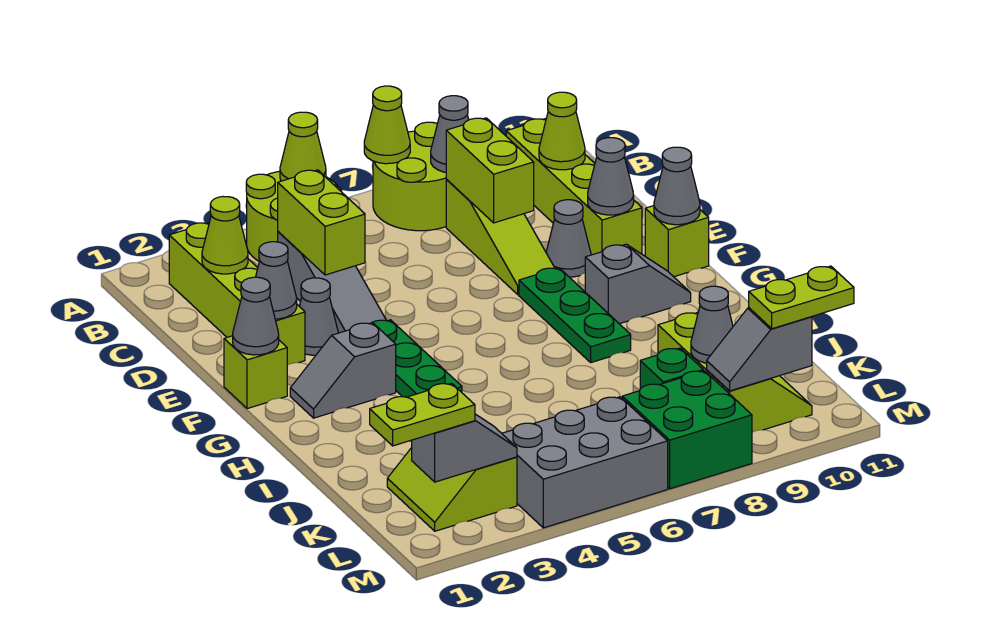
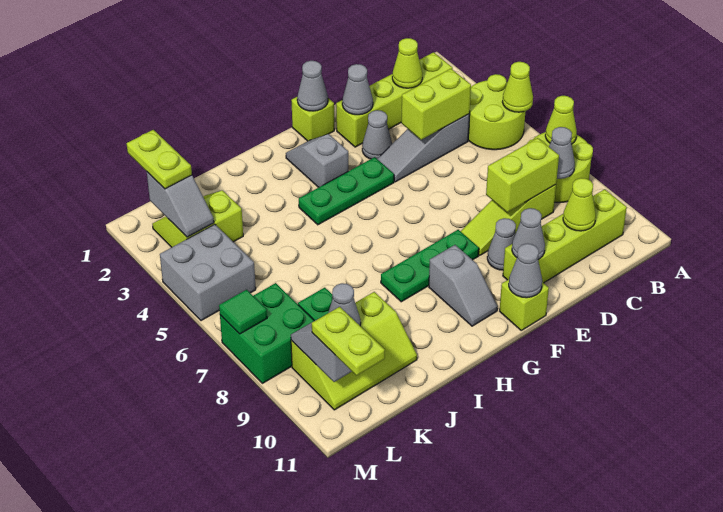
grey brick L4:M6 level 1 -> grey brick L4:M5 level 1
none -> green tile M7 level 2

